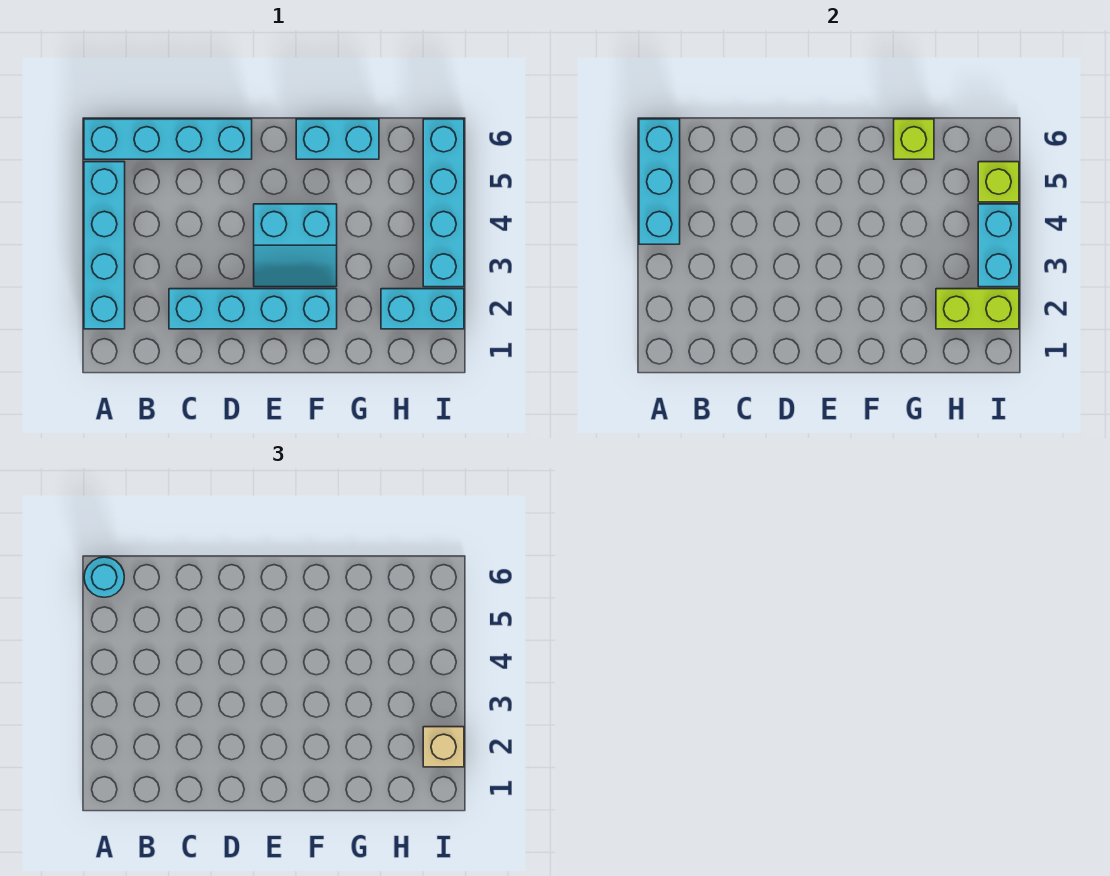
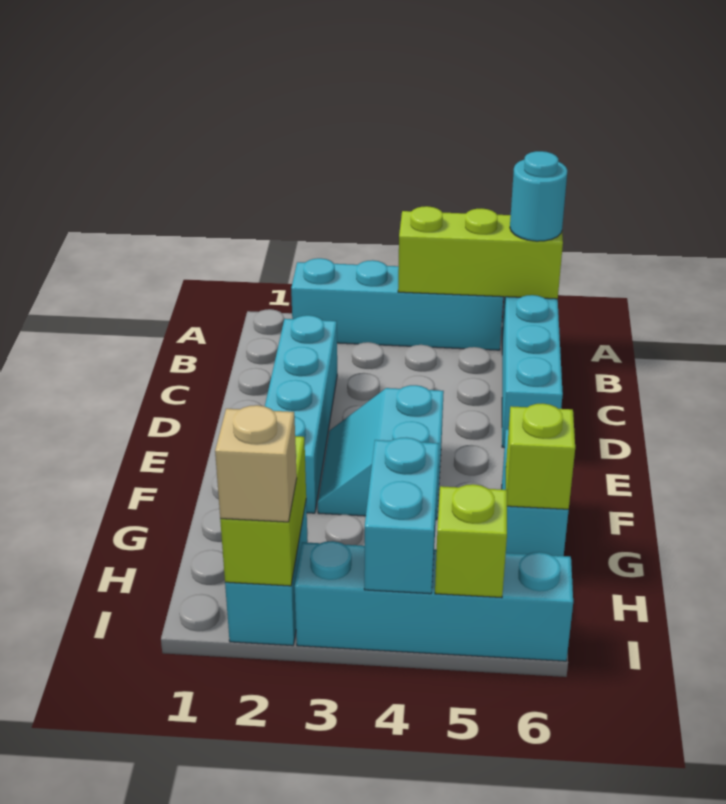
cyan brick A4:A6 level 2 -> lime brick A4:A6 level 2
cyan brick I3:I4 level 2 -> cyan brick H4:I4 level 2

